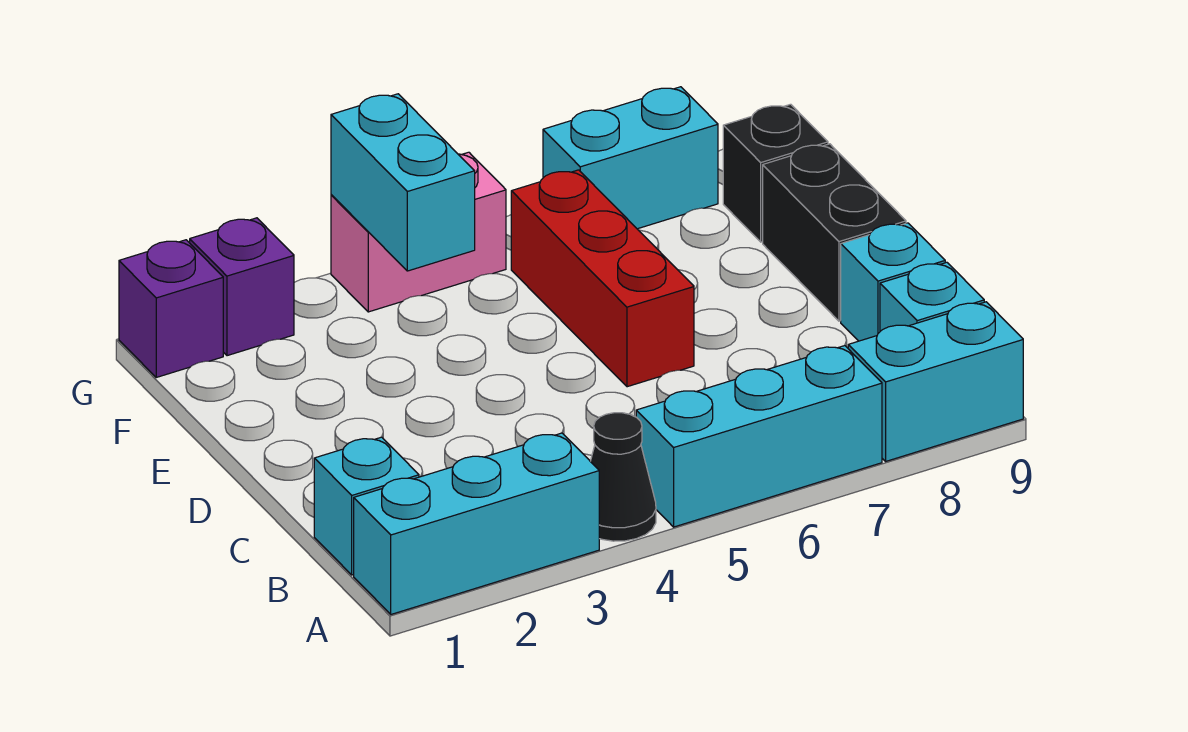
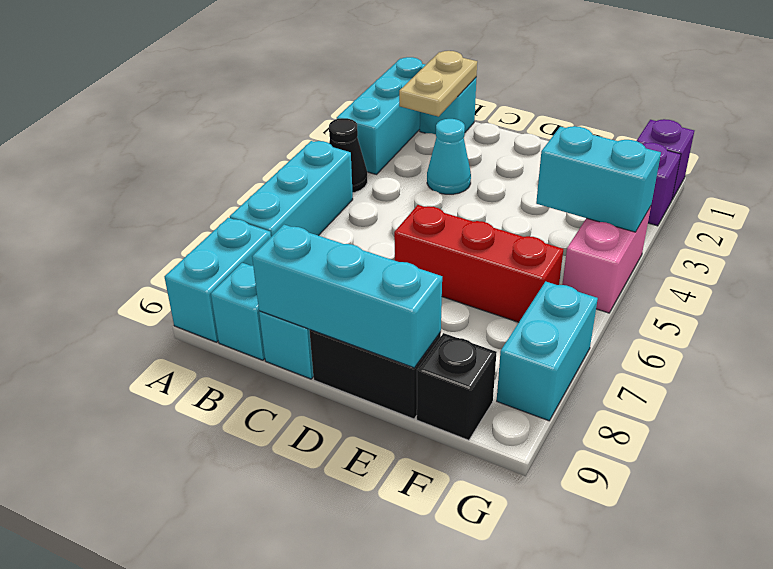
none -> tan plate B1:B2 level 2
none -> cyan cone C3 level 1
none -> cyan brick C9:E9 level 2

